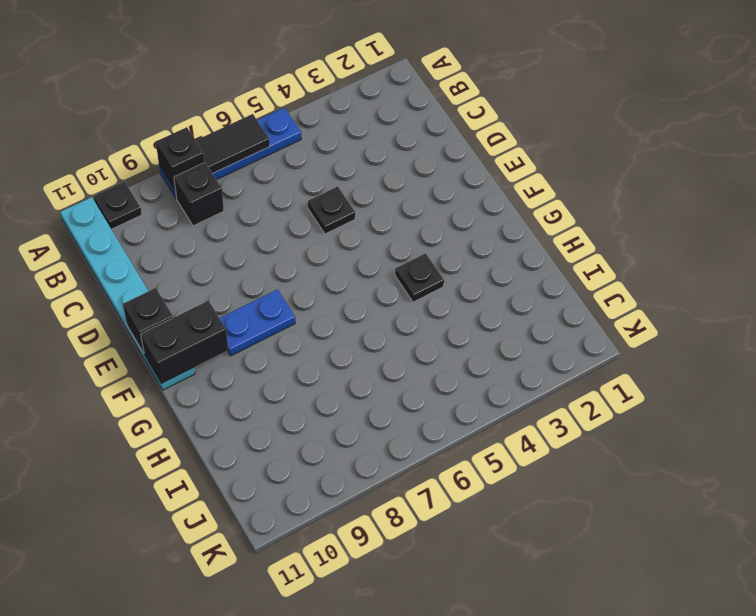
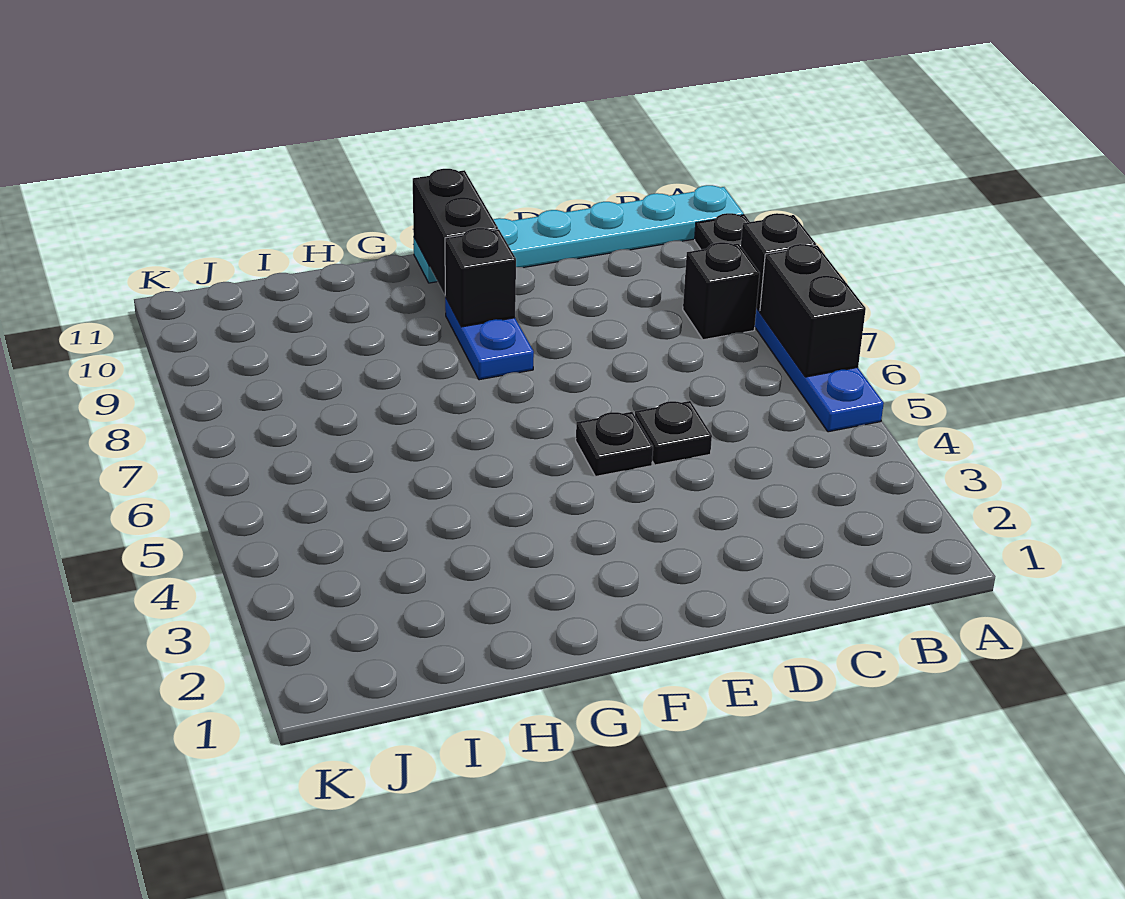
black tile A6:A7 level 2 -> black brick A6:A7 level 2
black brick E11 level 2 -> black brick F9 level 2
black plate G4 level 1 -> black plate E5 level 1

